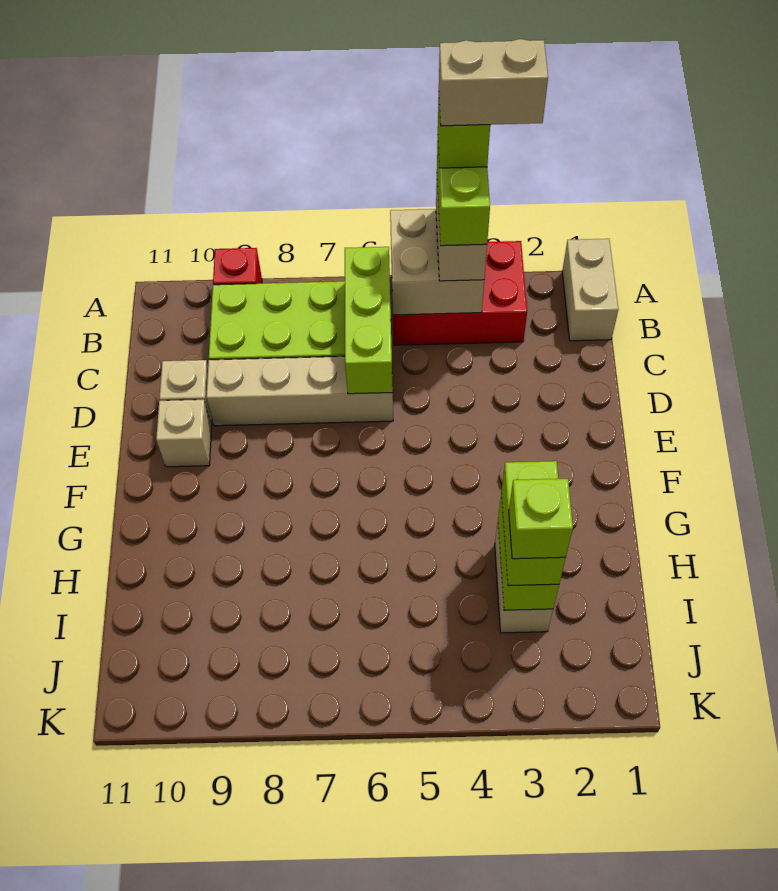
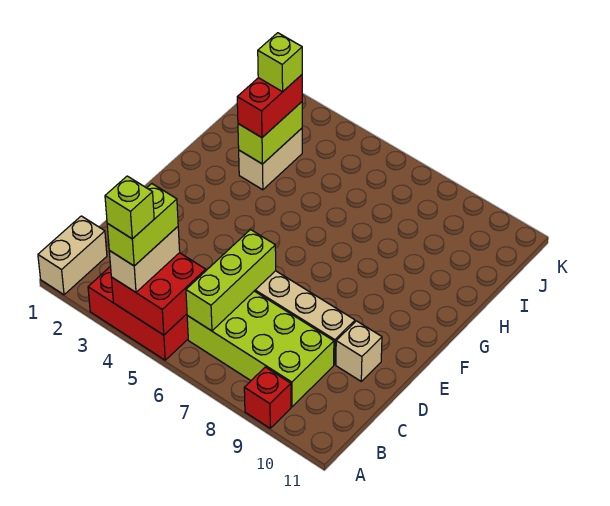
tan brick A3:A4 level 6 -> none
tan brick A4:B5 level 2 -> red brick A4:B5 level 2
tan brick E10 level 1 -> none
lime brick H3:I3 level 3 -> red brick H3:I3 level 3

